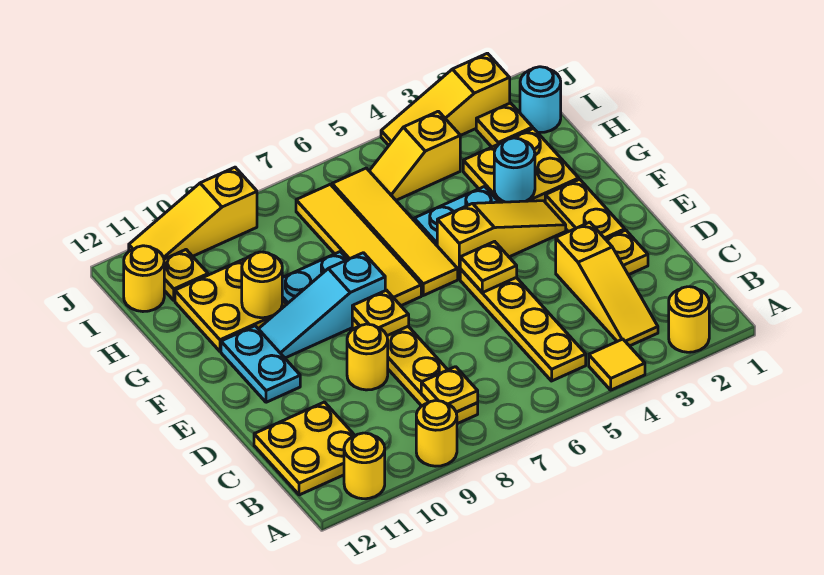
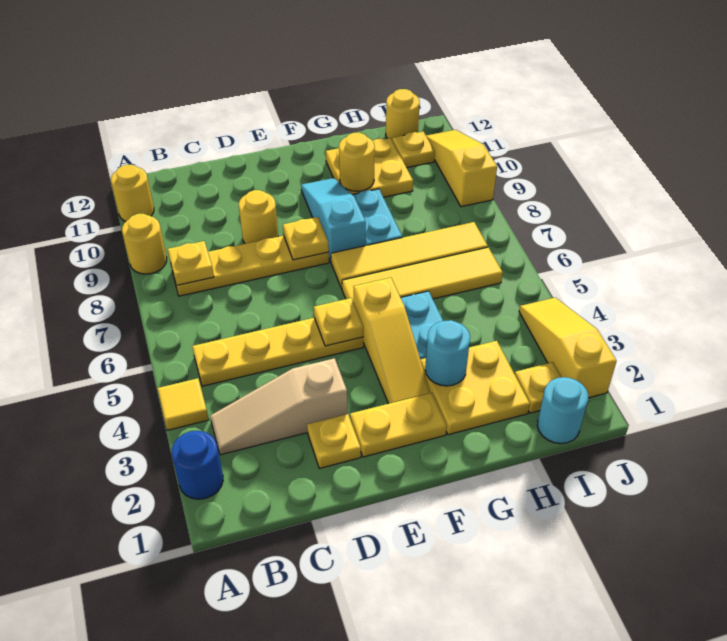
yellow round brick A2 level 1 -> blue round brick A2 level 1
yellow slope B3:D3 level 1 top D -> tan slope B3:D3 level 1 top D
yellow plate B11:C12 level 1 -> none
cyan plate E11:F11 level 1 -> none
yellow slope I4:I5 level 1 top 4 -> none

